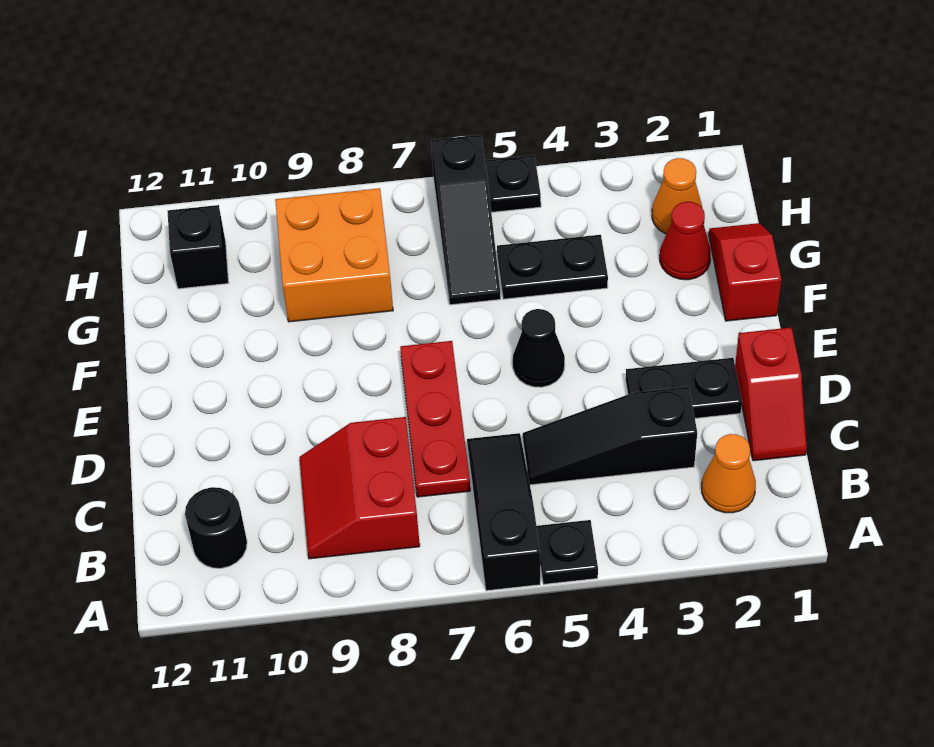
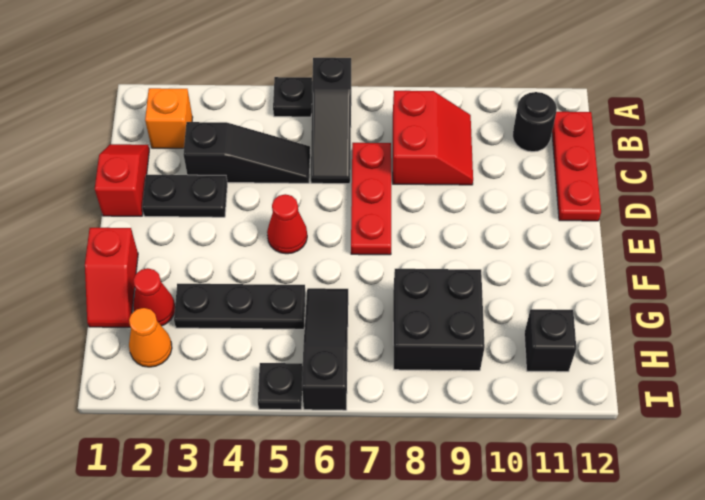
orange cone B2 level 1 -> orange brick B2 level 1
none -> red plate B12:D12 level 1
black cone E5 level 1 -> red cone E5 level 1
black plate G4:G5 level 1 -> black plate G3:G5 level 1
orange brick G8:H9 level 1 -> black brick G8:H9 level 1

